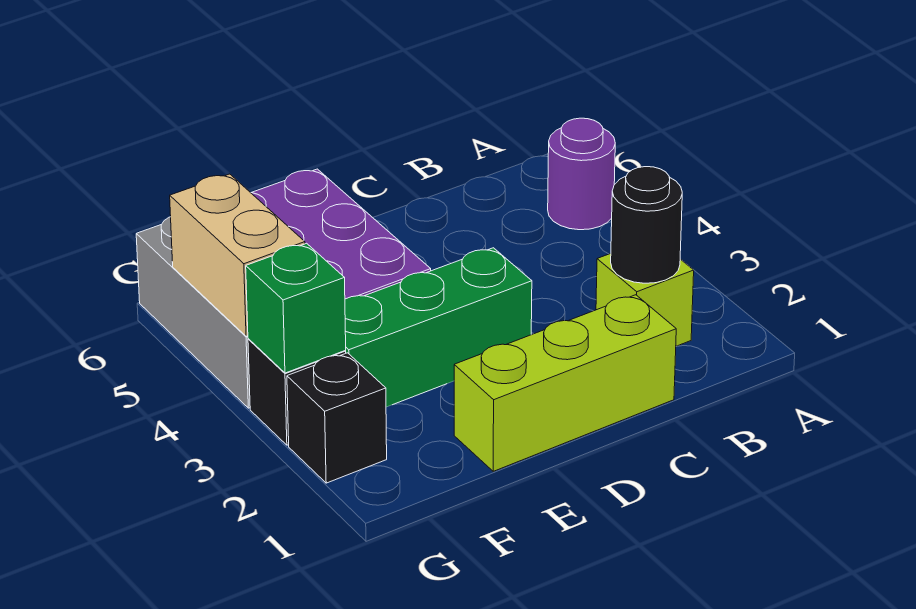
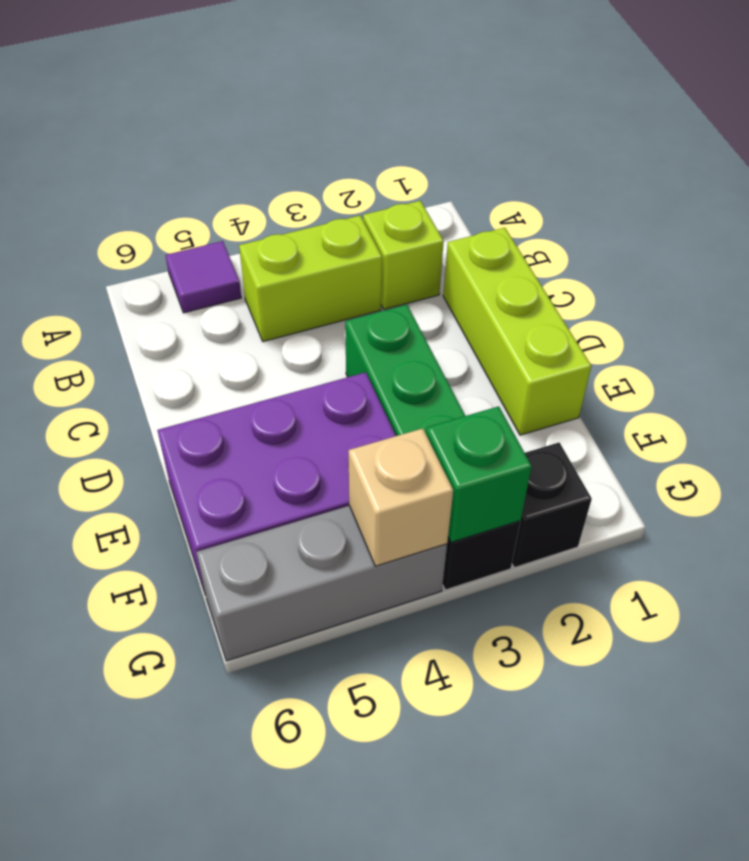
purple round brick A5 level 1 -> purple tile A5 level 1
black round brick B2 level 2 -> none
none -> lime brick B3:B4 level 1
tan brick G4:G5 level 2 -> tan brick G4 level 2

